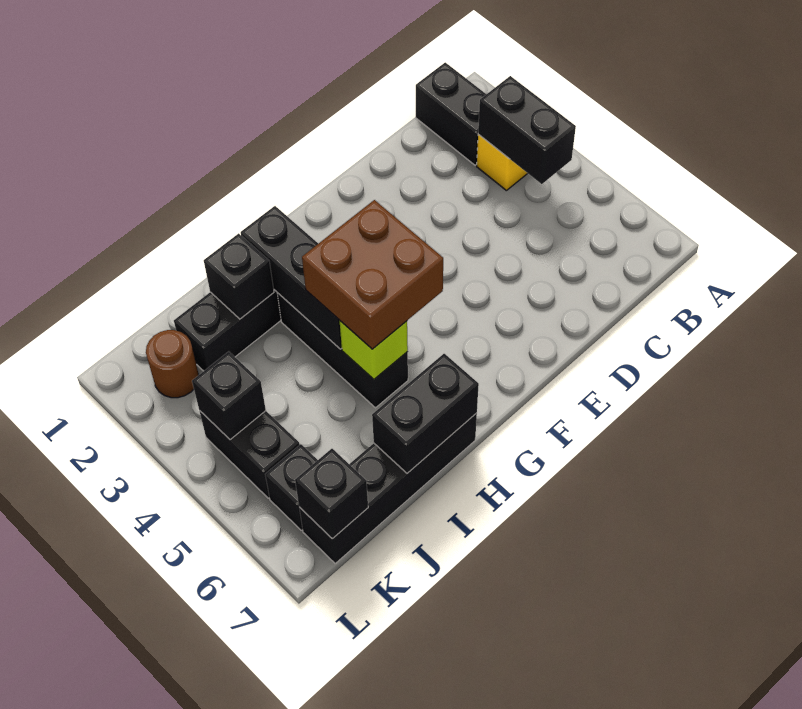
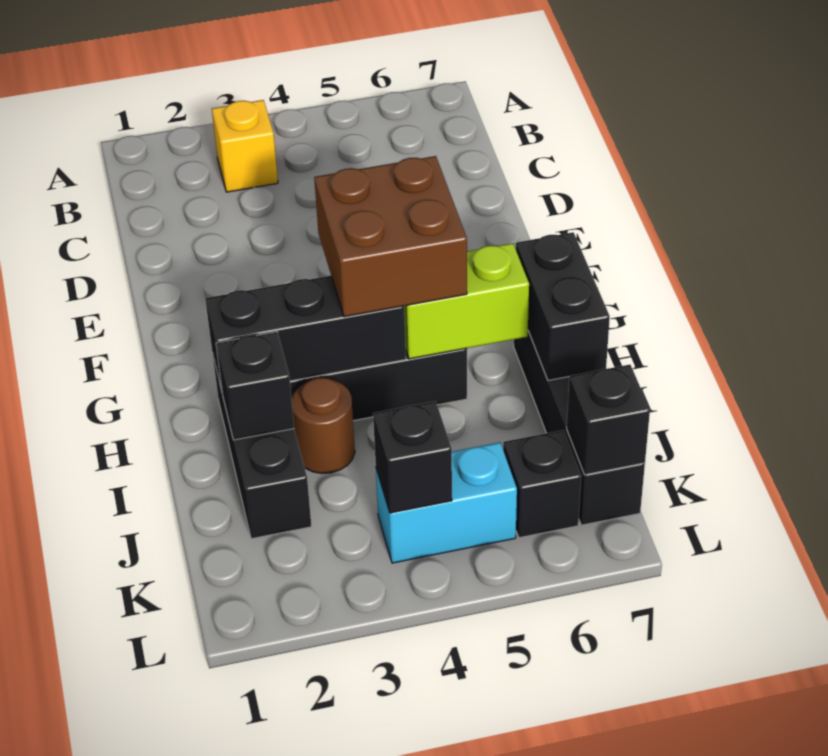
black brick B1:B2 level 1 -> none
black brick B3:B4 level 2 -> none
lime brick H5 level 2 -> lime brick H5:H6 level 2
brown round brick K2 level 1 -> brown round brick I3 level 1
black brick K4:K5 level 1 -> cyan brick K4:K5 level 1

